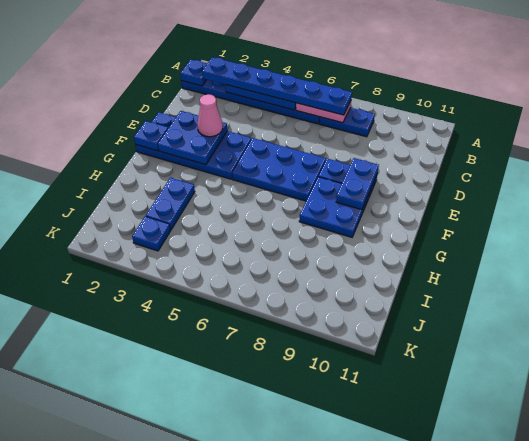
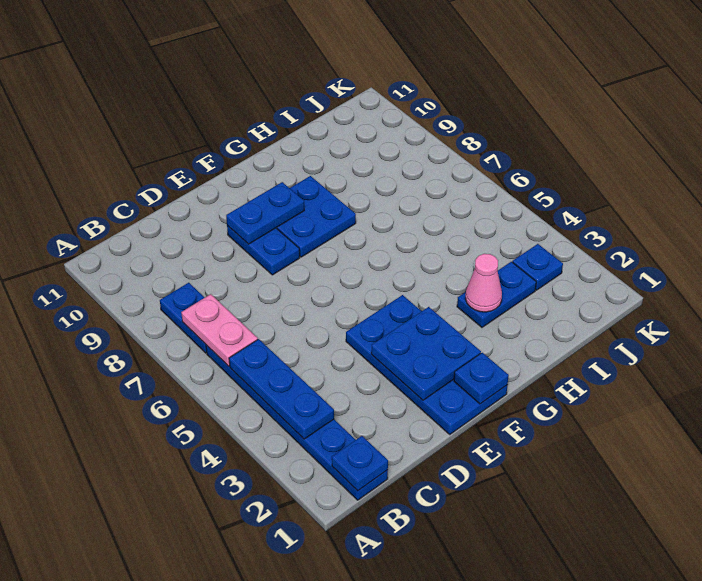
blue plate B2:B7 level 3 -> none
pink cone E3 level 3 -> pink cone H3 level 2
blue plate E5:F7 level 1 -> none

